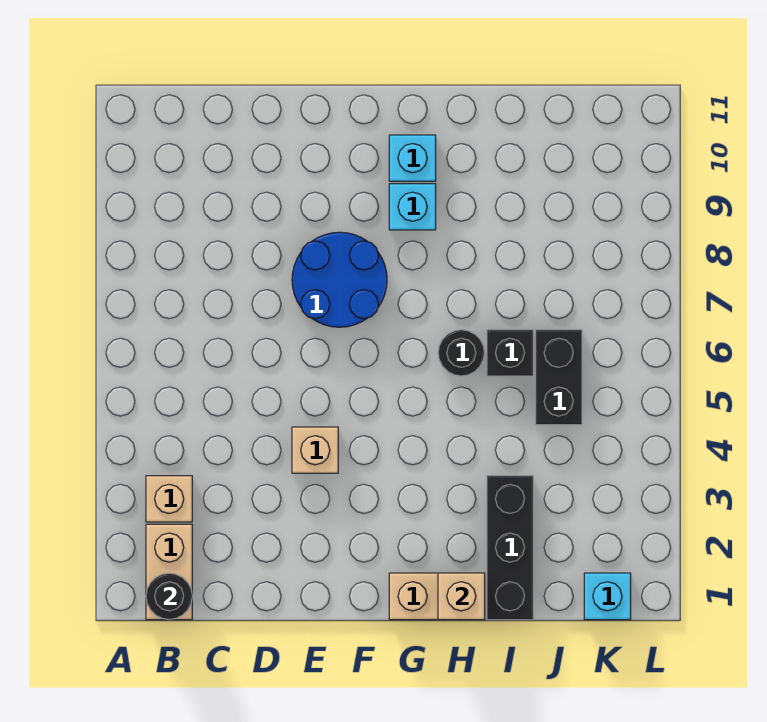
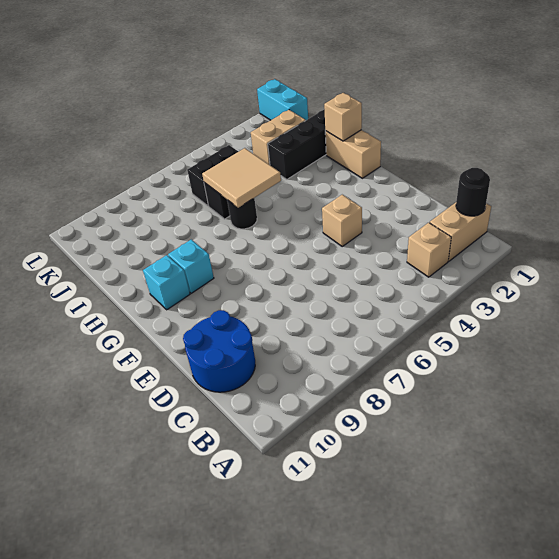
blue round brick E7:F8 level 1 -> blue round brick C10:D11 level 1
none -> tan tile H5:I6 level 2
none -> tan brick J2:J3 level 1
cyan brick K1 level 1 -> cyan brick K1:L1 level 1

